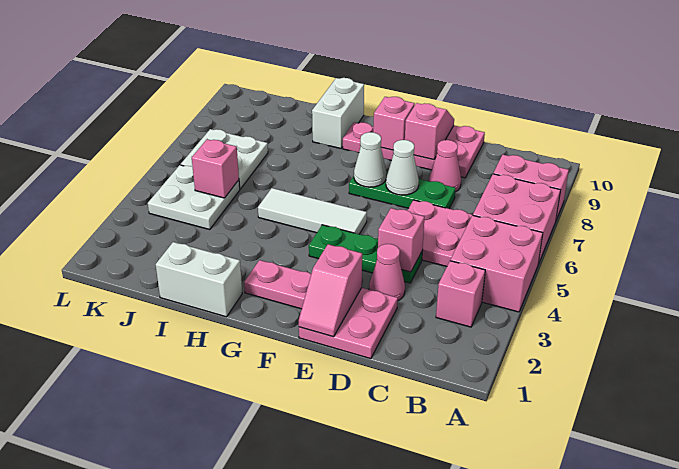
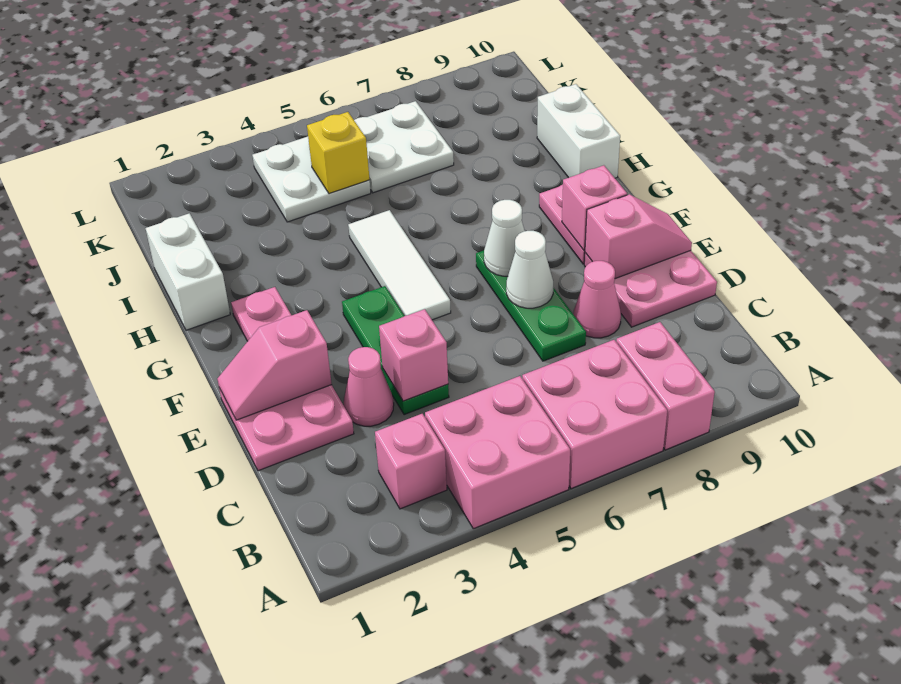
pink plate C5:D6 level 1 -> none
white brick H9:H10 level 1 -> white brick H10:I10 level 1
pink brick J5 level 2 -> yellow brick J5 level 2

